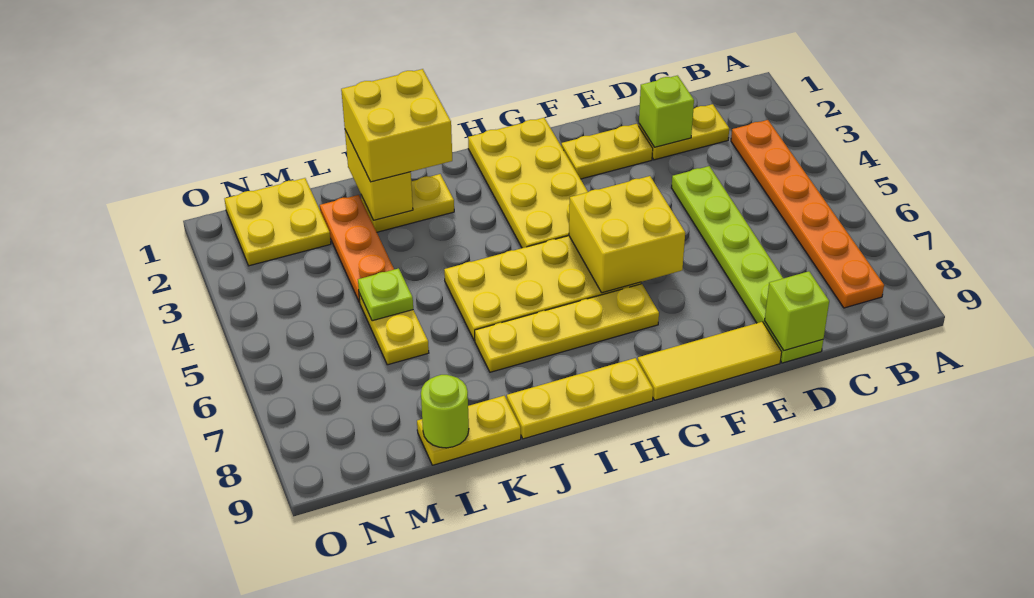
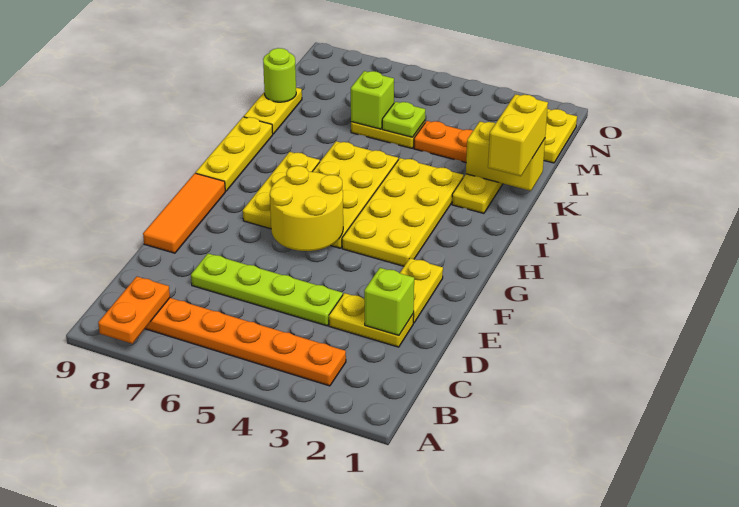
none -> orange plate A8:B8 level 2
yellow plate C2:D2 level 1 -> yellow plate D2:D3 level 1
lime plate D4:D9 level 1 -> lime plate D4:D7 level 1
lime brick D9 level 2 -> lime brick L6 level 2
yellow tile E9:G9 level 1 -> orange tile E9:G9 level 1
yellow brick F5:G6 level 2 -> yellow round brick F5:G6 level 2
yellow plate G1:H4 level 1 -> yellow plate G3:J4 level 1
yellow plate G7:J7 level 1 -> yellow plate G7:I7 level 1
yellow brick J1:K2 level 3 -> yellow brick J1:K1 level 3

